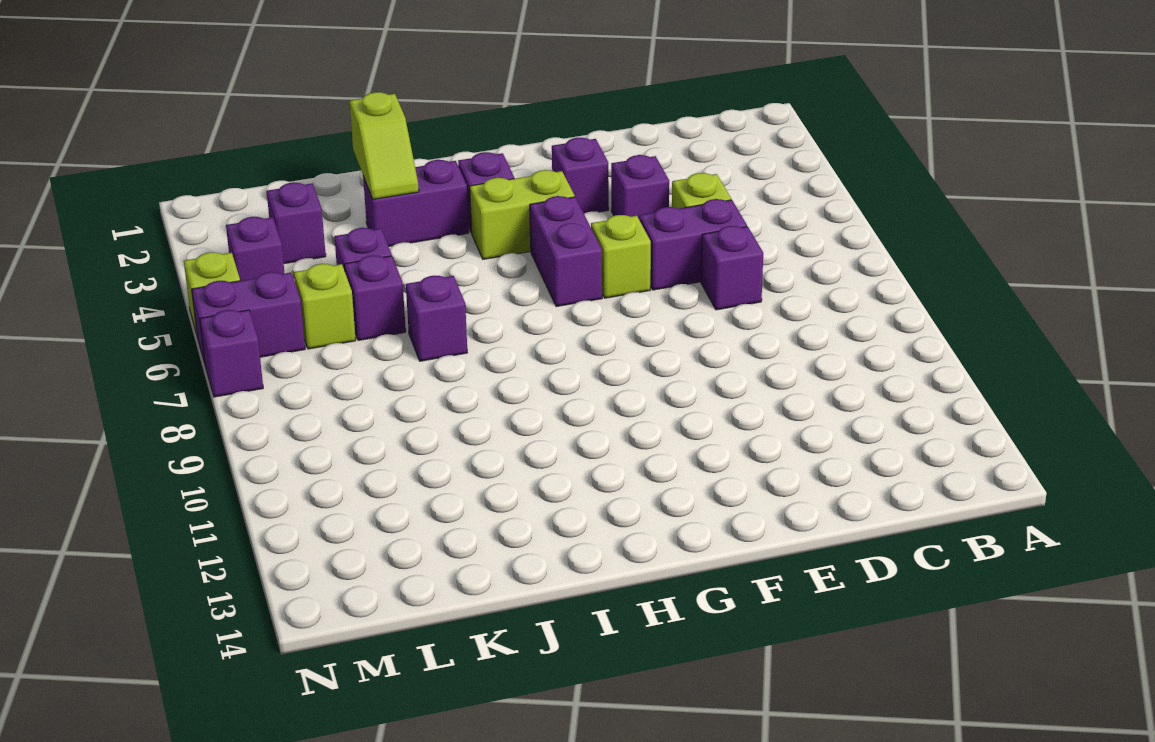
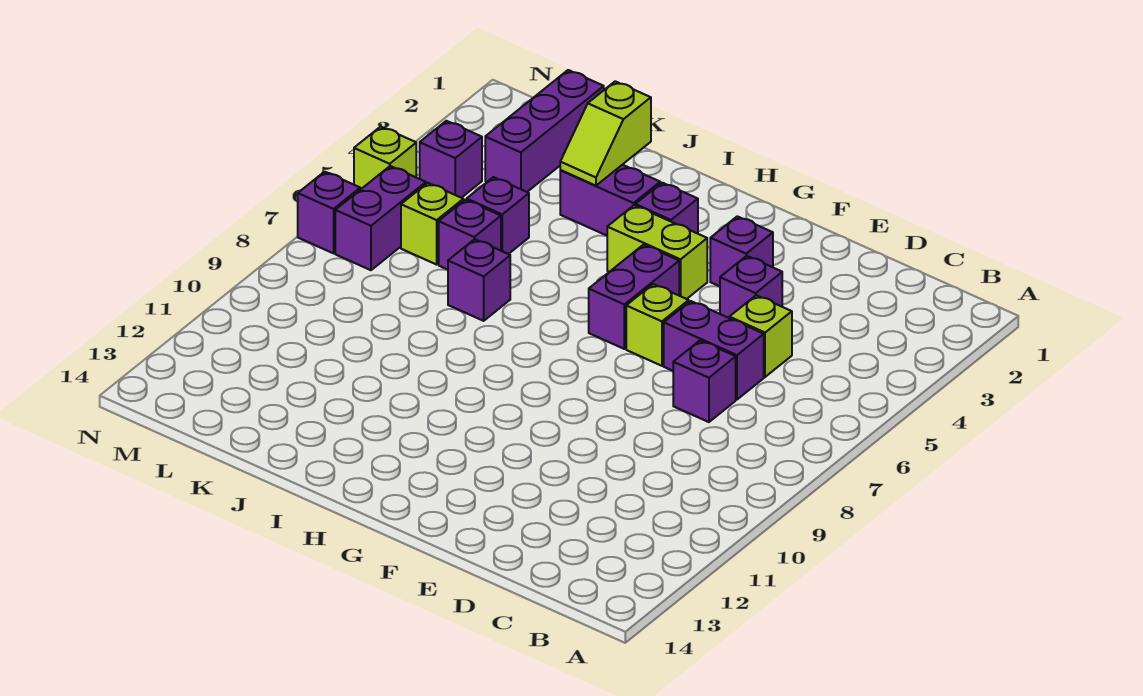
purple brick L3 level 1 -> purple brick L1:L3 level 1
purple brick M6:N6 level 1 -> purple brick M6:M7 level 1

